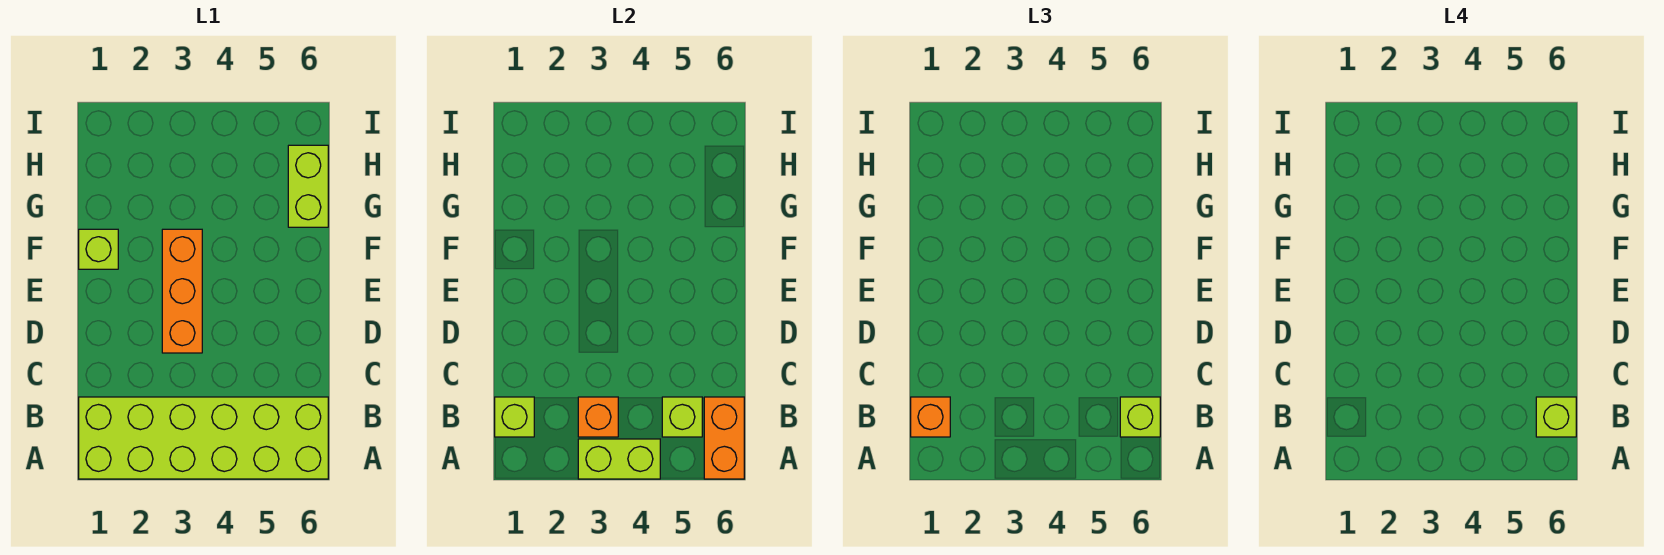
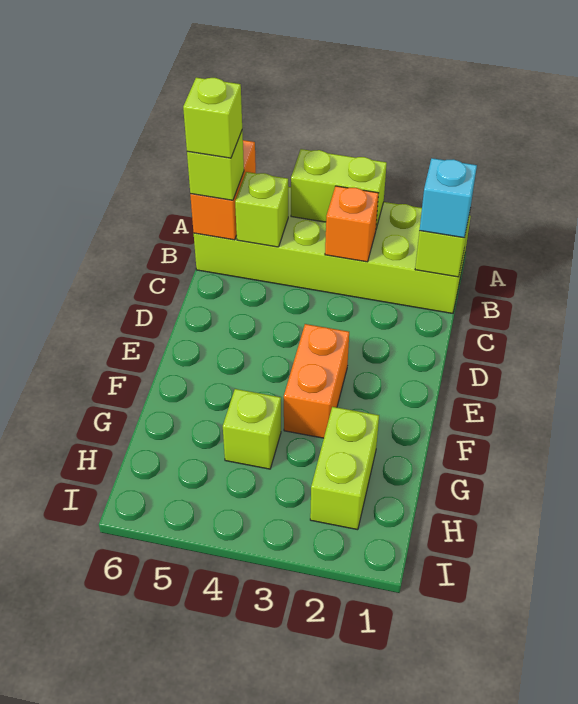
orange brick B1 level 3 -> cyan brick B1 level 3
orange brick D3:F3 level 1 -> orange brick E3:F3 level 1
lime brick F1 level 1 -> lime brick G4 level 1
lime brick G6:H6 level 1 -> lime brick G2:H2 level 1

